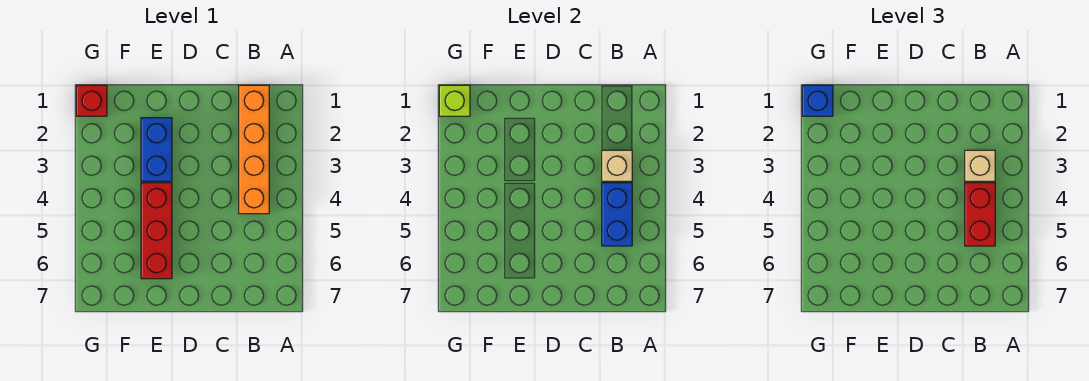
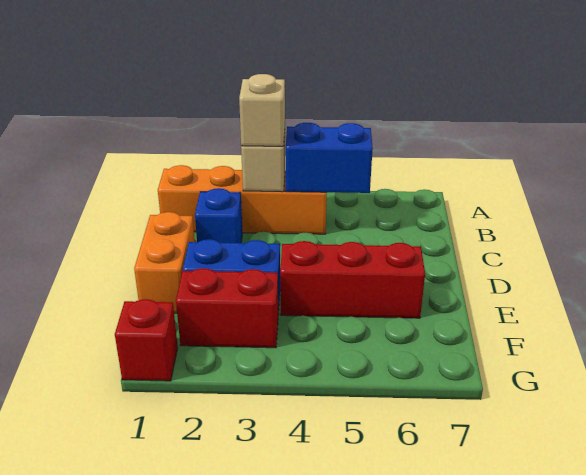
red brick B4:B5 level 3 -> red brick F2:F3 level 1
none -> orange brick D1:E1 level 1
lime brick G1 level 2 -> none
blue brick G1 level 3 -> blue brick C2 level 1

